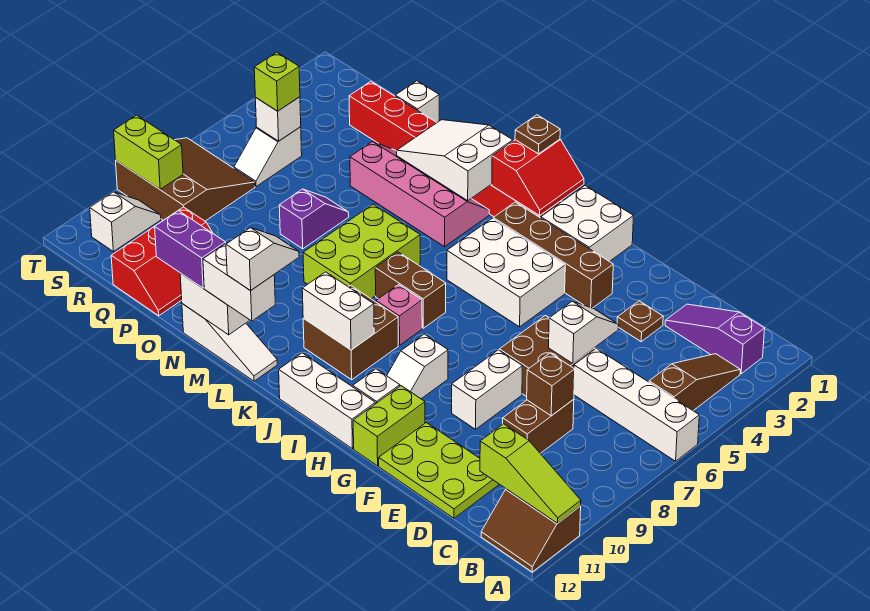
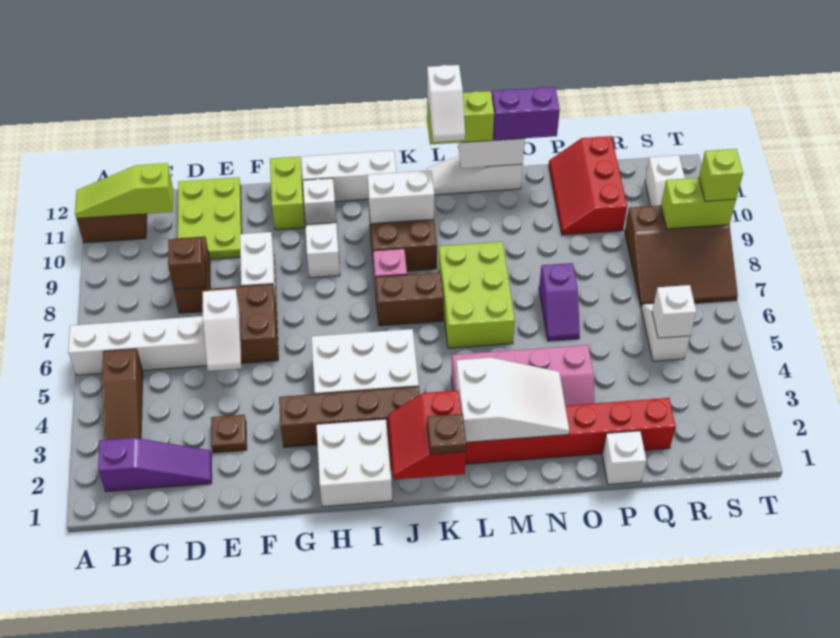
lime plate D11:F12 level 1 -> lime plate D10:E12 level 1
white brick L12:M12 level 3 -> lime brick L12:M12 level 3
lime brick R5 level 3 -> lime brick T9 level 3

